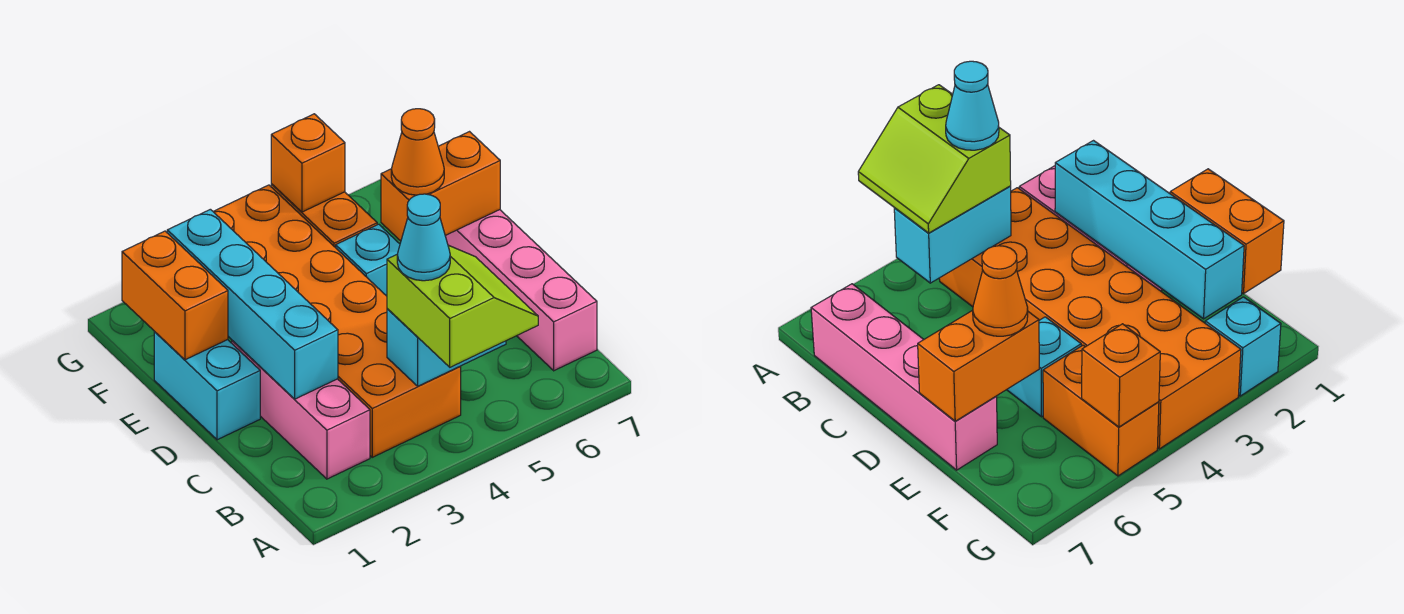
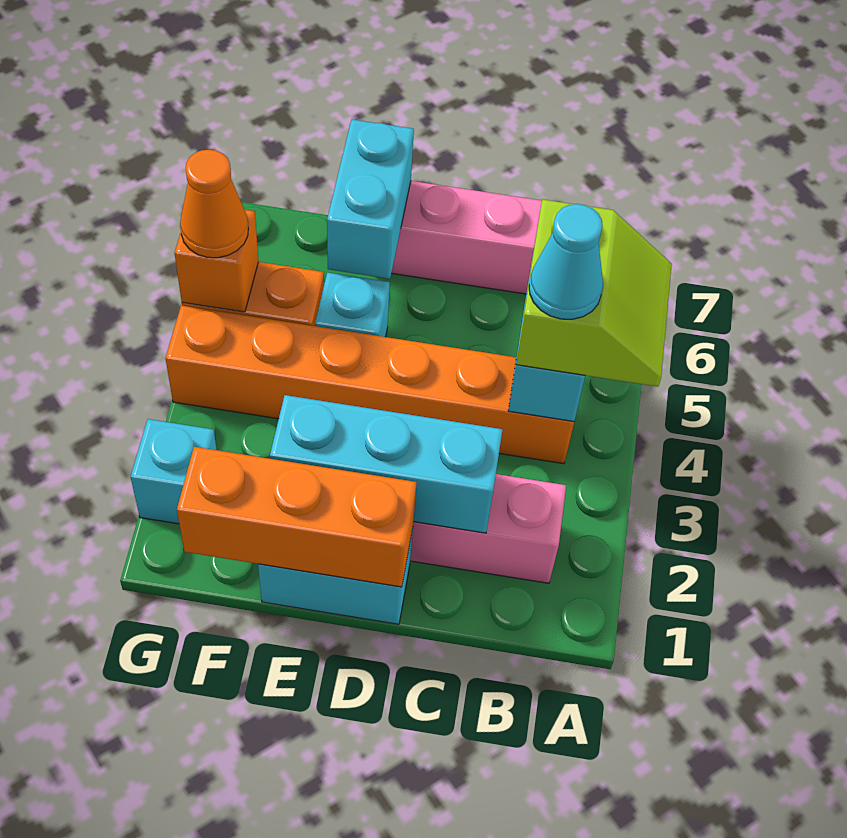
lime slope A4:B5 level 3 top 4 -> lime slope A4:B5 level 3 top B
orange brick B3:G4 level 1 -> orange brick B4:G4 level 1
cyan brick C2:F2 level 2 -> cyan brick C2:E2 level 2
orange brick E1:F1 level 2 -> orange brick D1:F1 level 2
orange brick E6:E7 level 2 -> cyan brick E6:E7 level 2
orange cone E6 level 3 -> orange cone G5 level 3

